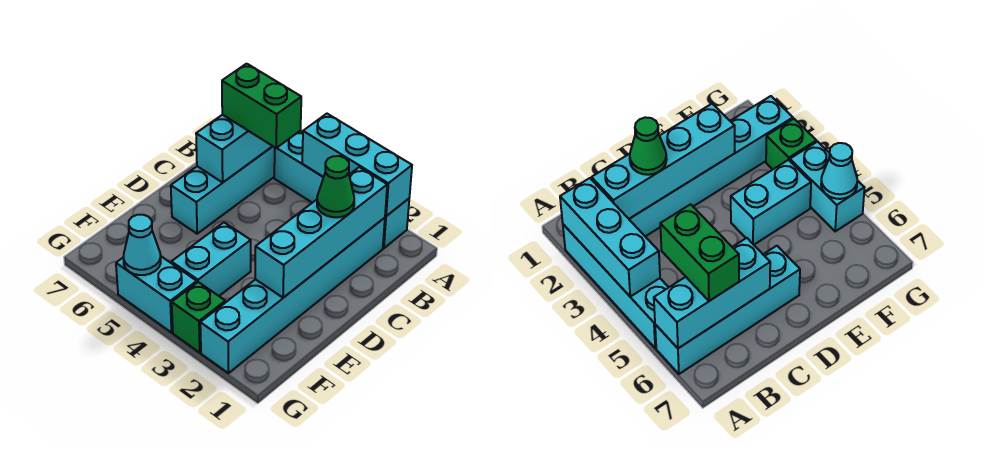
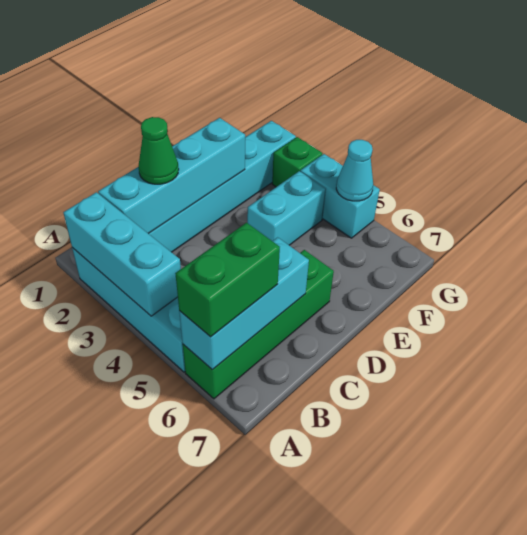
cyan brick A6:D6 level 1 -> green brick A6:D6 level 1
green brick B5:B6 level 3 -> green brick A6:B6 level 3

